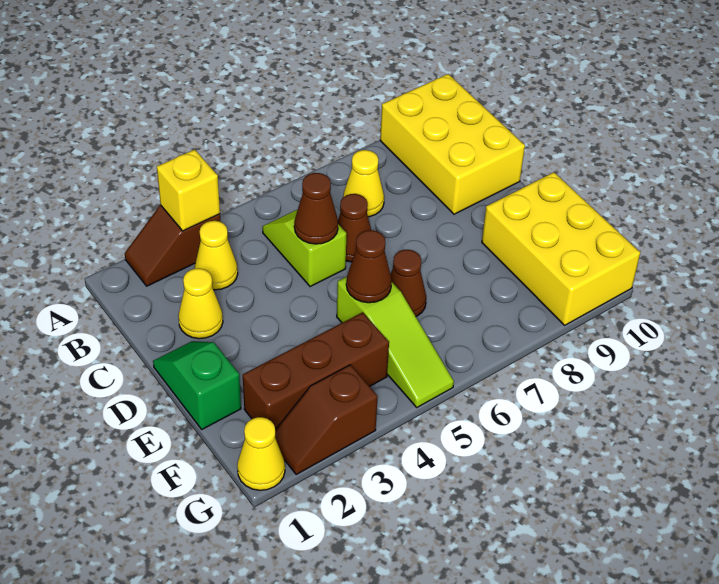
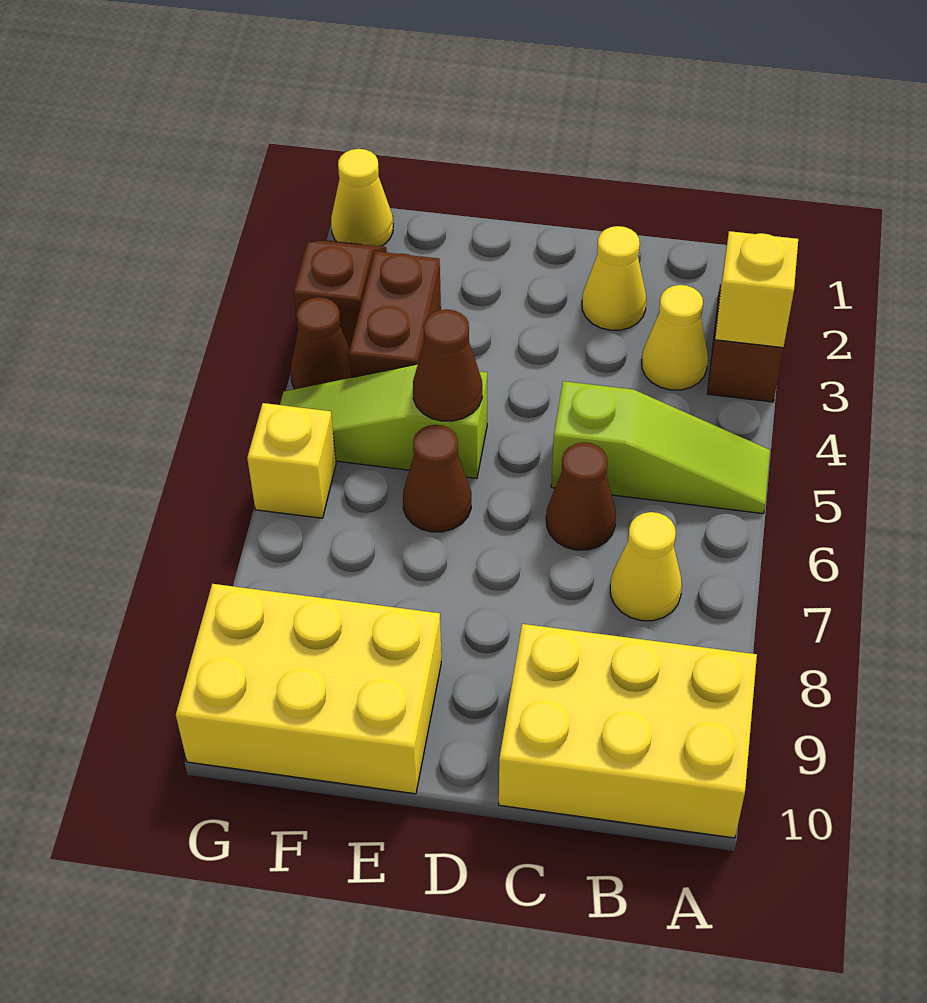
lime slope B5:C5 level 1 top C -> lime slope A5:C5 level 1 top C
brown cone C5 level 2 -> brown cone G4 level 1
green slope D1:E1 level 1 top E -> none
brown brick F2:F4 level 1 -> brown brick F3:F4 level 1
none -> yellow brick G6 level 1

